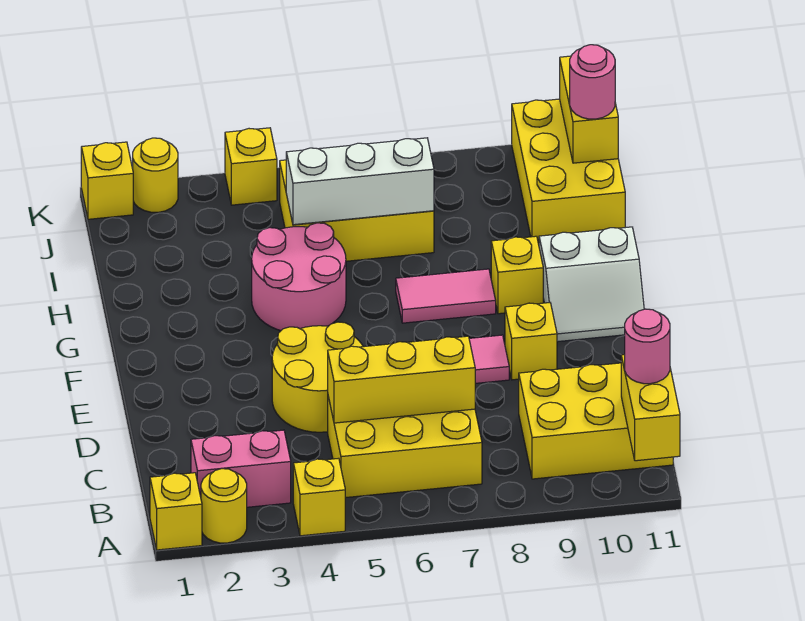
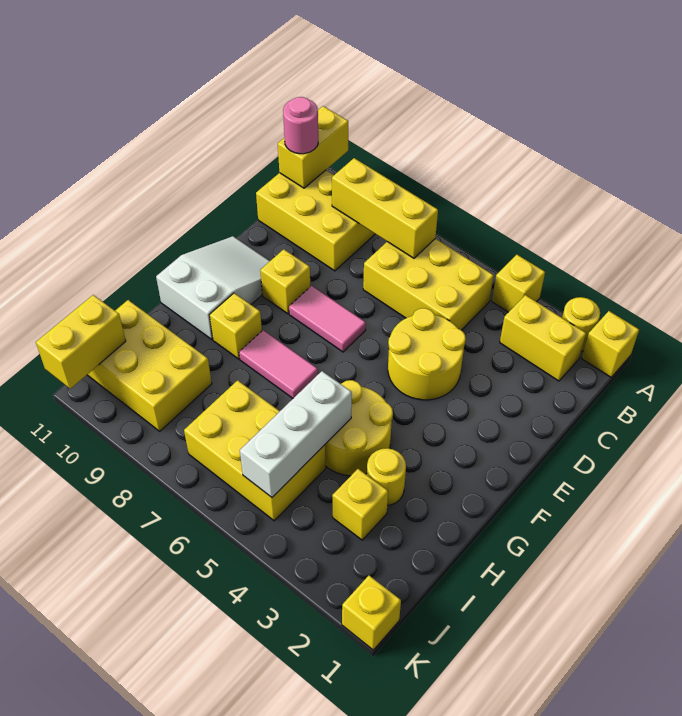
pink brick B2:B3 level 1 -> yellow brick B2:B3 level 1
yellow brick C5:C7 level 2 -> yellow brick B7:B9 level 2
white slope F10:G11 level 1 top G -> white slope E10:G11 level 1 top G
pink round brick G4:H5 level 1 -> yellow round brick G4:H5 level 1
white brick I5:I7 level 2 -> white brick H5:J5 level 2
yellow brick I10:K11 level 1 -> yellow brick I9:J11 level 1
pink round brick J11 level 3 -> none
yellow round brick K2 level 1 -> yellow round brick H3 level 1
yellow brick K4 level 1 -> yellow brick I3 level 1

